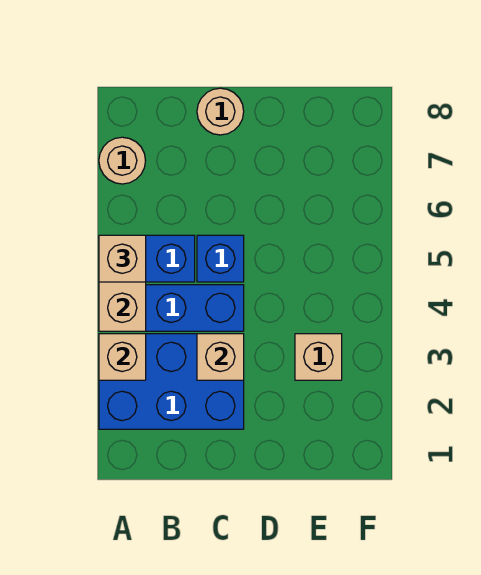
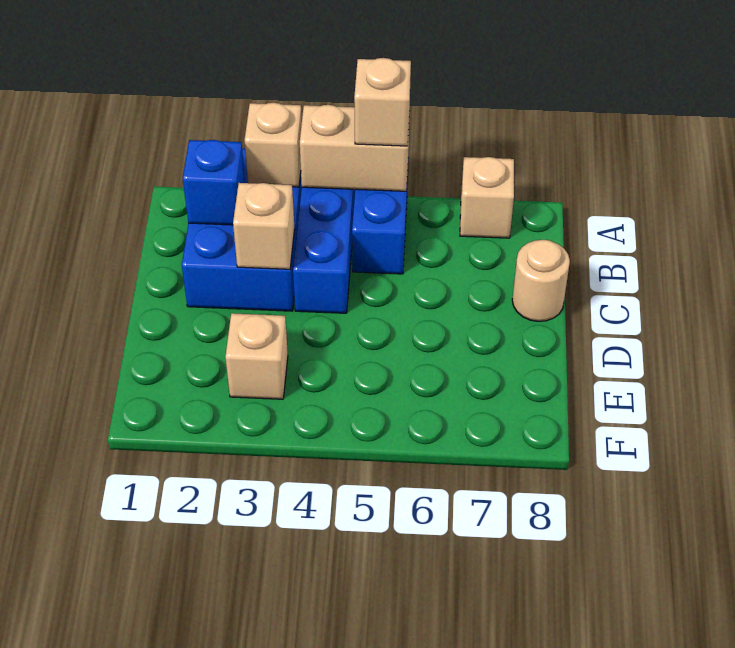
tan round brick A7 level 1 -> tan brick A7 level 1
blue brick C5 level 1 -> blue brick B2 level 2

